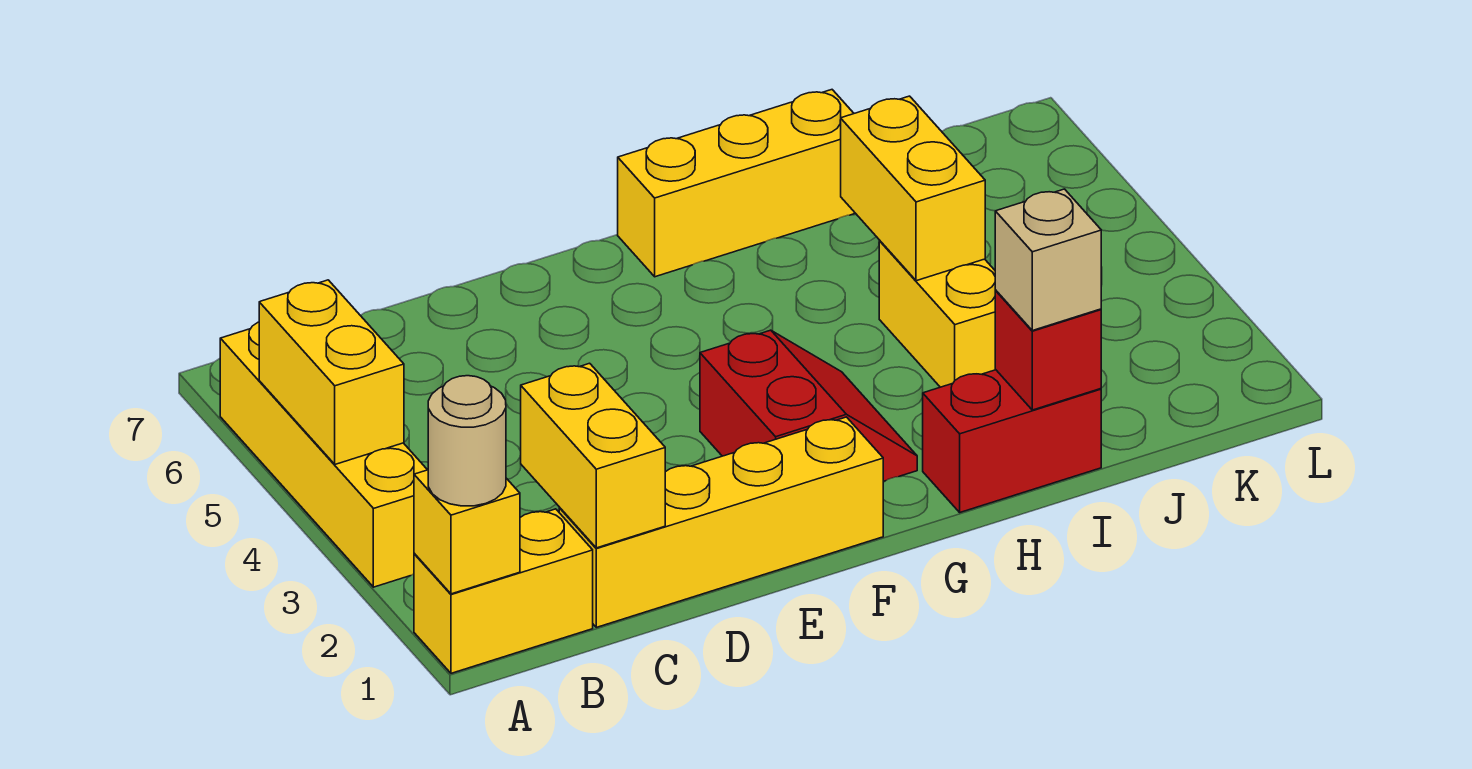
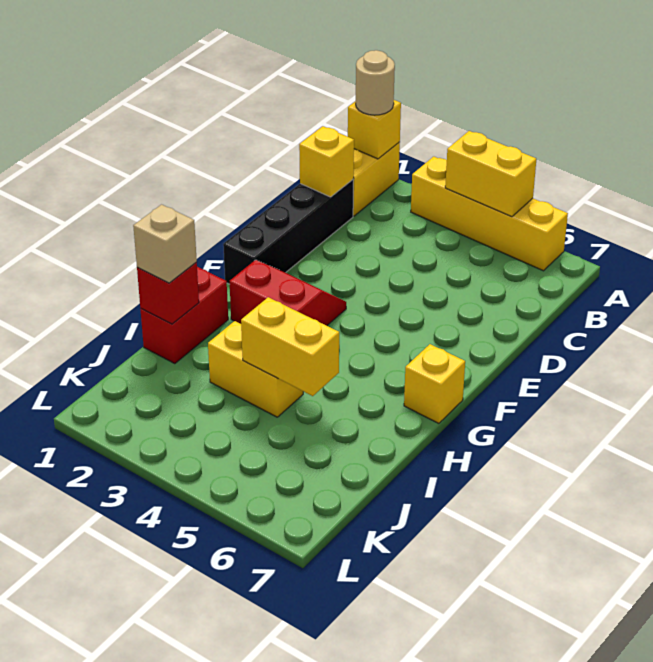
yellow brick C1:F1 level 1 -> black brick C1:F1 level 1
yellow brick C1:C2 level 2 -> yellow brick C1 level 2
red slope F2:G3 level 1 top F -> red slope F2:G3 level 1 top G
yellow brick G7:I7 level 1 -> yellow brick G7 level 1

